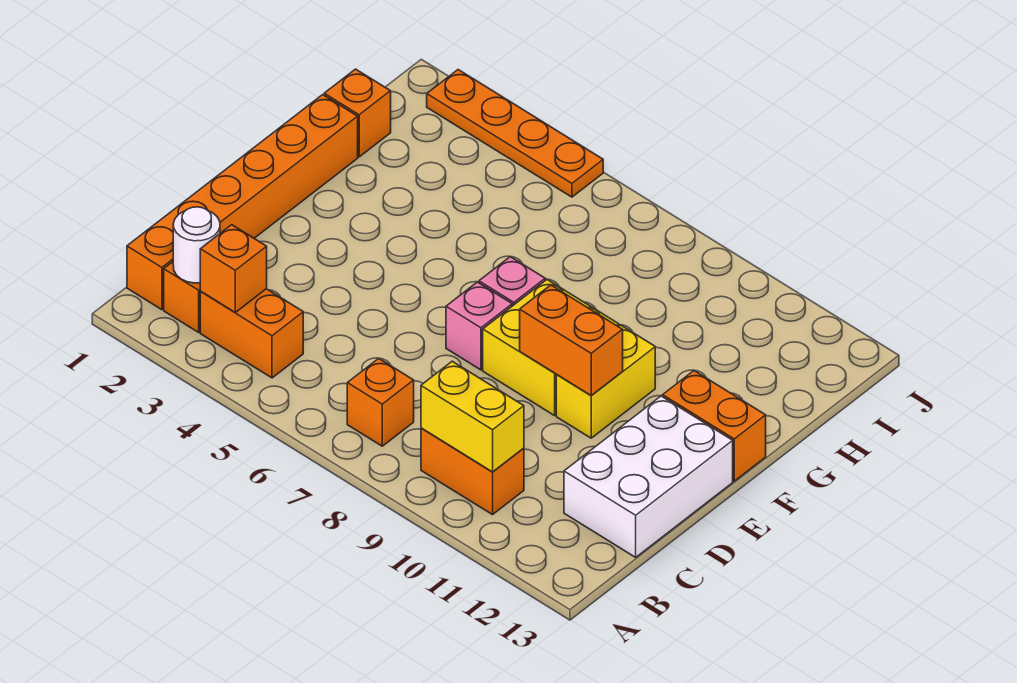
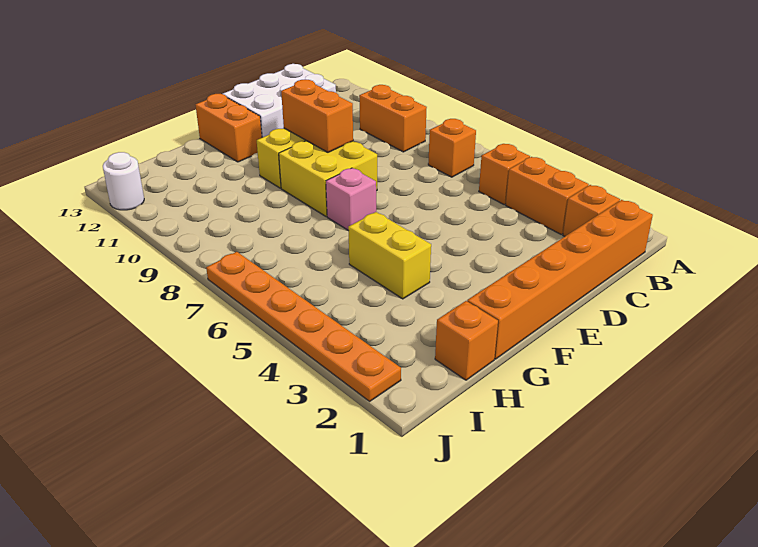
white round brick B2 level 2 -> white round brick J12 level 1
orange brick B3 level 2 -> orange brick B5 level 1
yellow brick B9:B10 level 2 -> yellow brick G4:G5 level 1
pink brick E7 level 1 -> none
orange plate J2:J5 level 1 -> orange plate J2:J7 level 1

